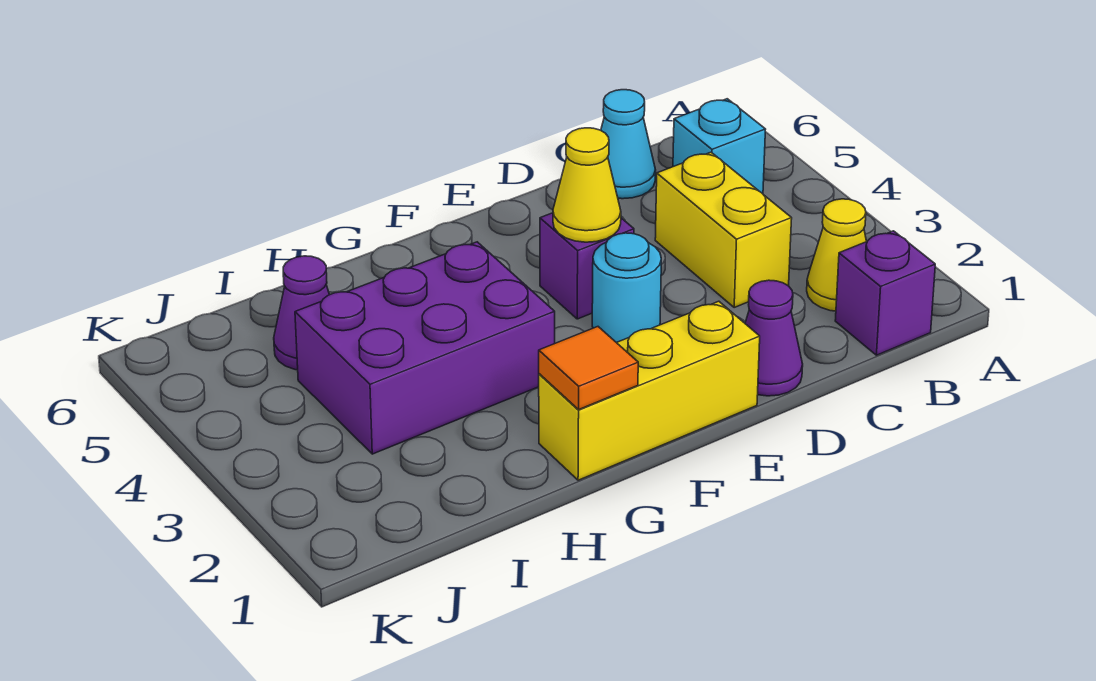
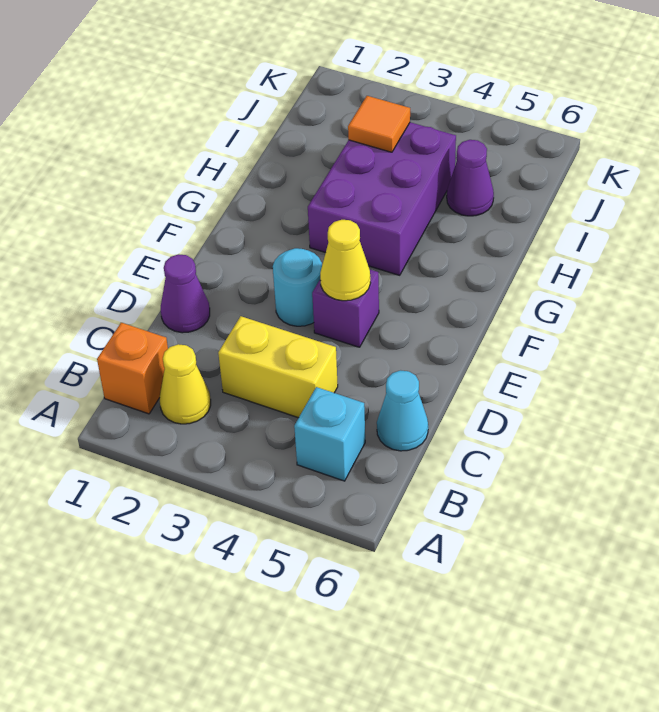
purple brick B1 level 1 -> orange brick B1 level 1
yellow brick E1:G1 level 1 -> none
orange tile G1 level 2 -> orange tile I3 level 2

